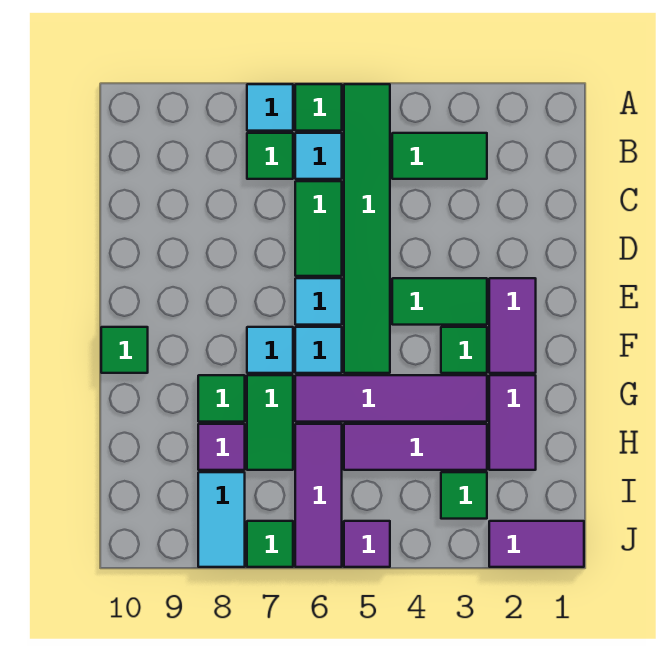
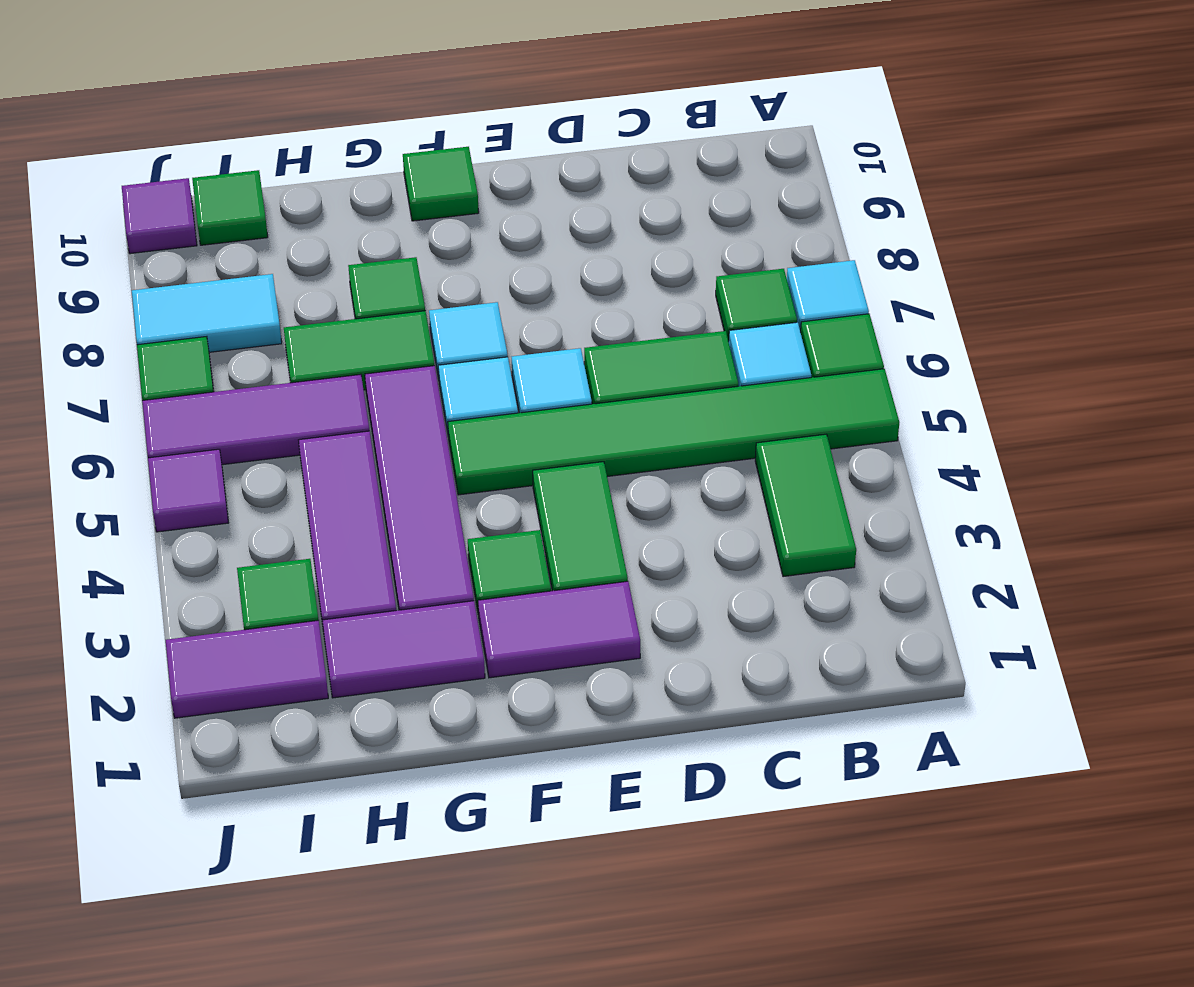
purple tile H8 level 1 -> purple tile J10 level 1
none -> green tile I10 level 1
purple tile J1:J2 level 1 -> purple tile I2:J2 level 1

